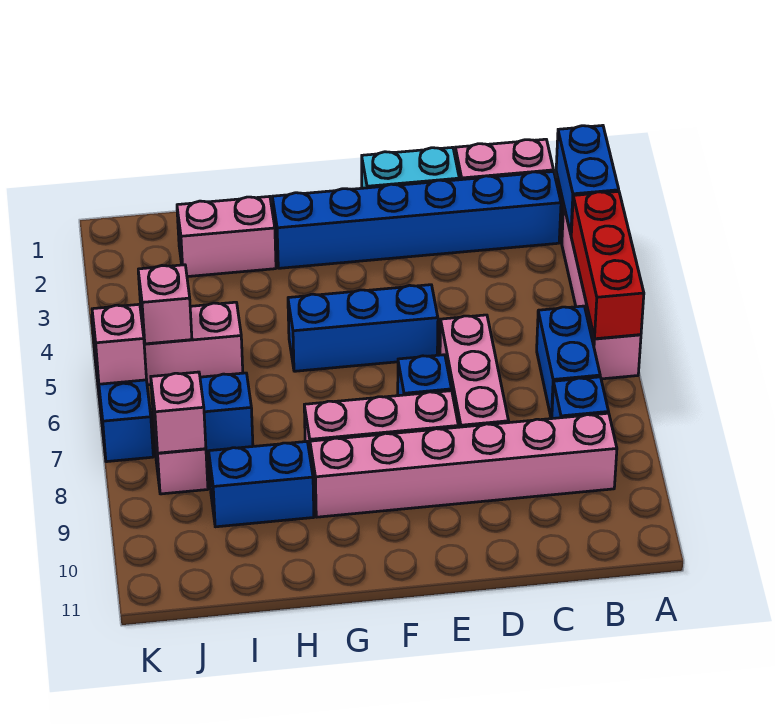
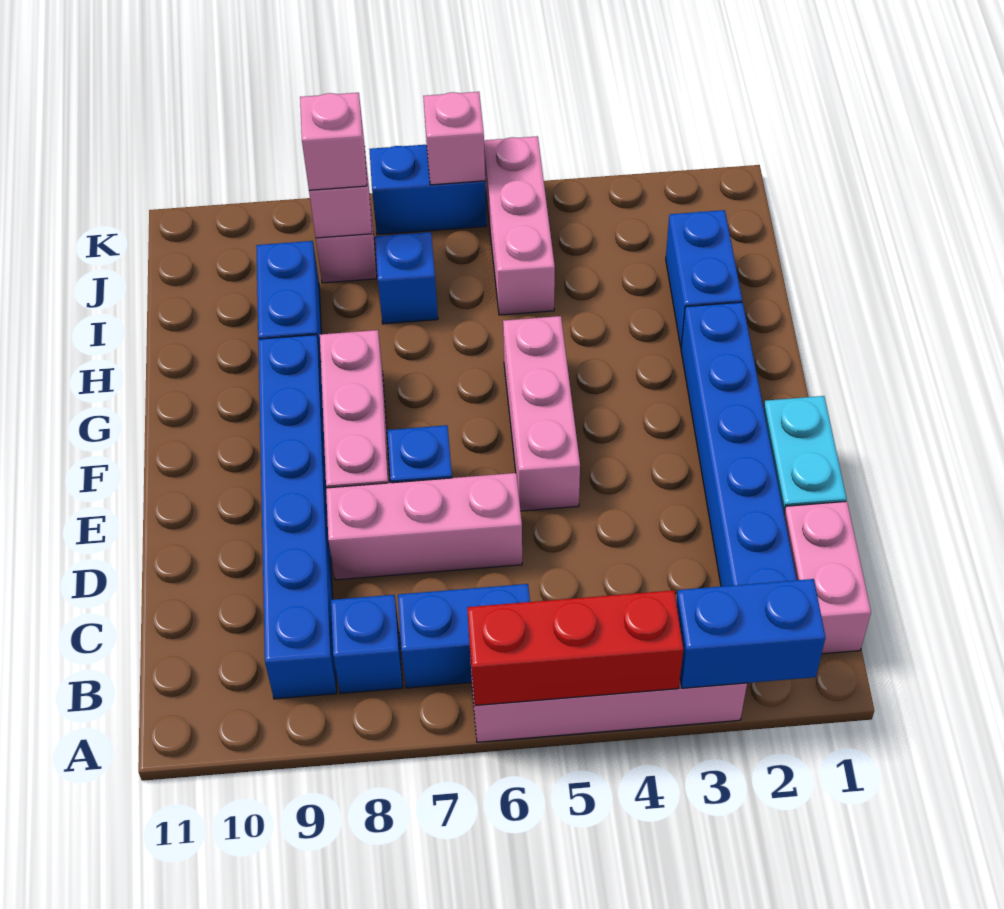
pink brick B9:G9 level 1 -> blue brick B9:G9 level 1
blue brick E5:G5 level 1 -> pink brick E5:G5 level 1
pink brick H2:I2 level 1 -> blue brick H2:I2 level 1
pink brick J5 level 2 -> pink brick J8 level 3

